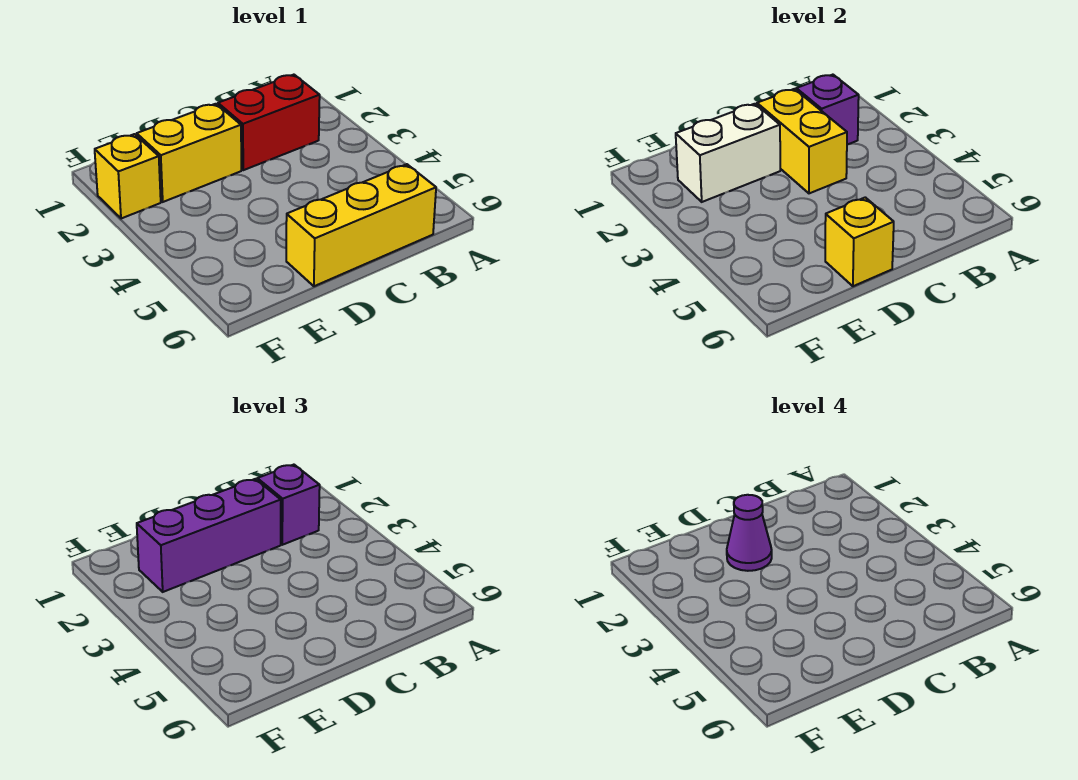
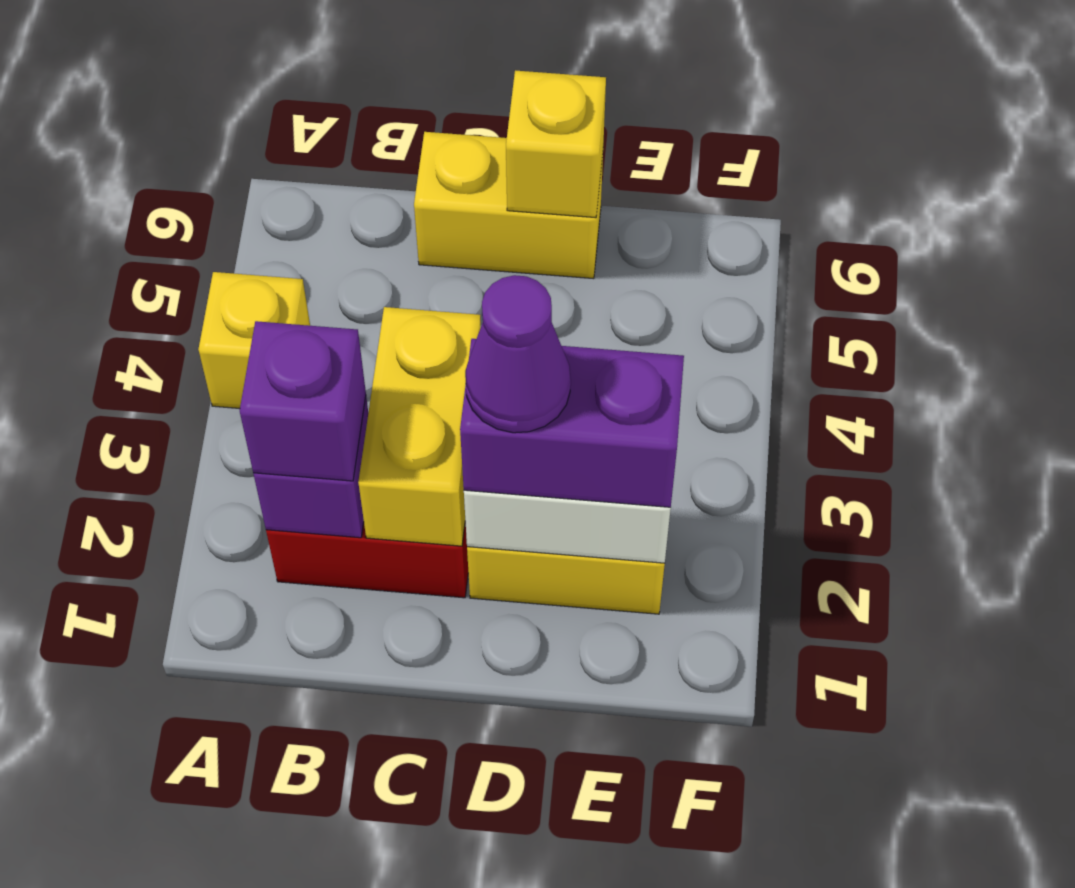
yellow brick B6:D6 level 1 -> yellow brick C6:D6 level 1
purple brick C2:E2 level 3 -> purple brick D2:E2 level 3
yellow brick F2 level 1 -> yellow brick A4 level 1

